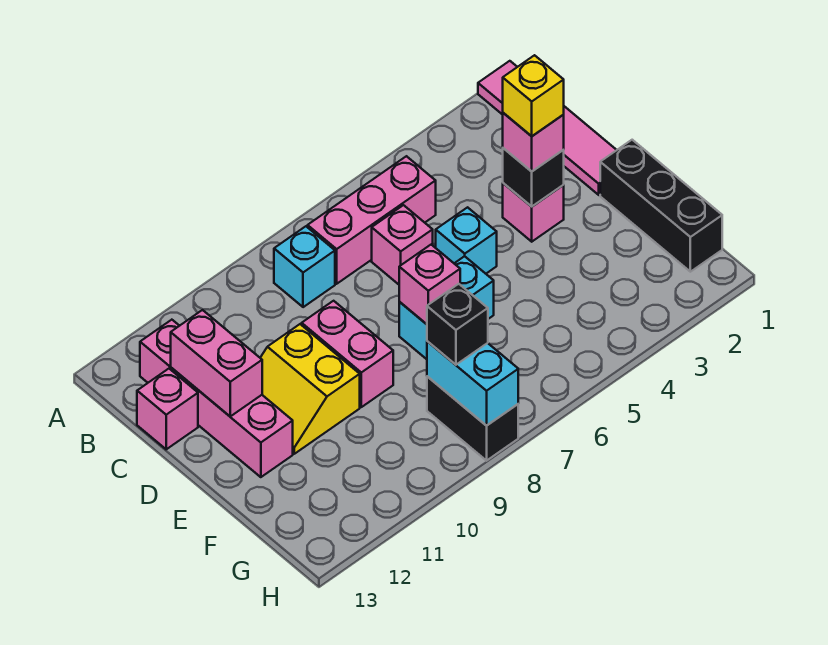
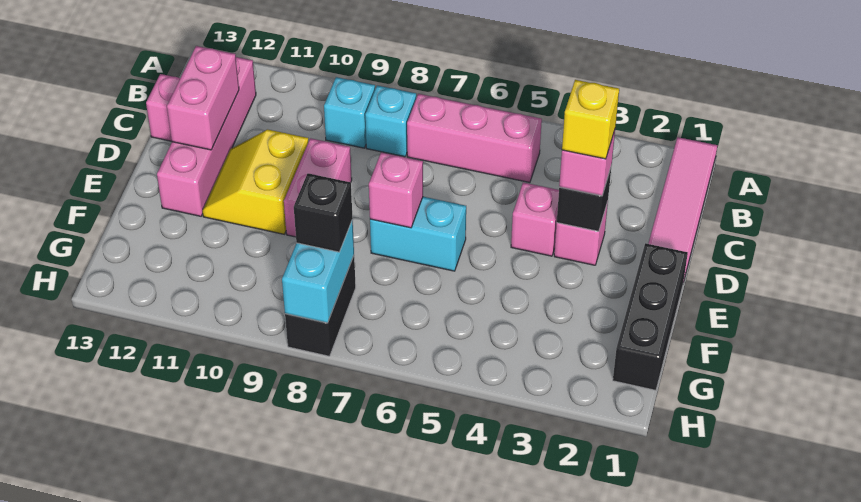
pink brick C6 level 1 -> pink brick D4 level 1
cyan brick D5 level 1 -> cyan brick B9 level 1

